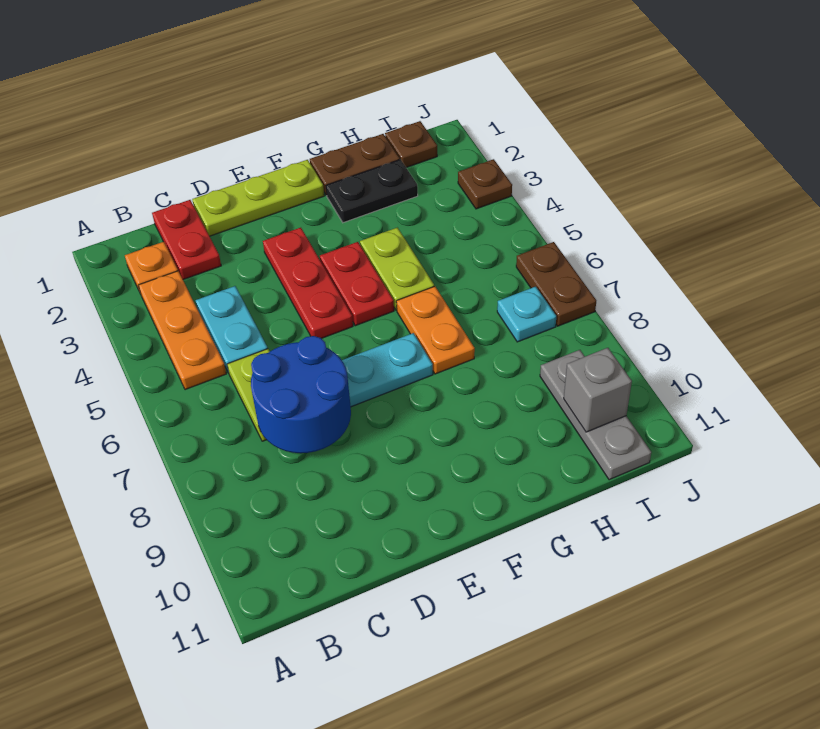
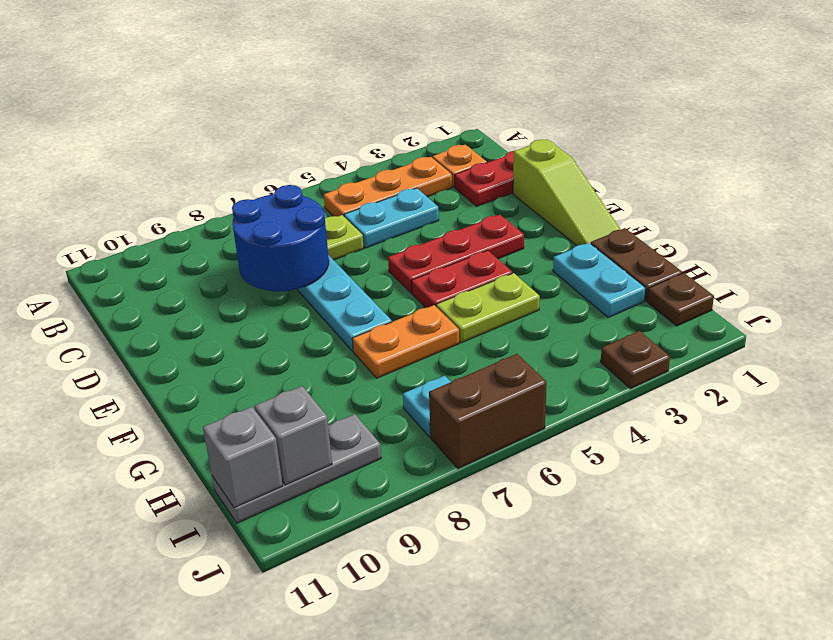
lime plate D1:F1 level 1 -> lime slope D1:F1 level 1 top D
black plate G2:H2 level 1 -> cyan plate G2:H2 level 1
none -> grey brick I11 level 2
brown plate J6:J7 level 1 -> brown brick J6:J7 level 1

